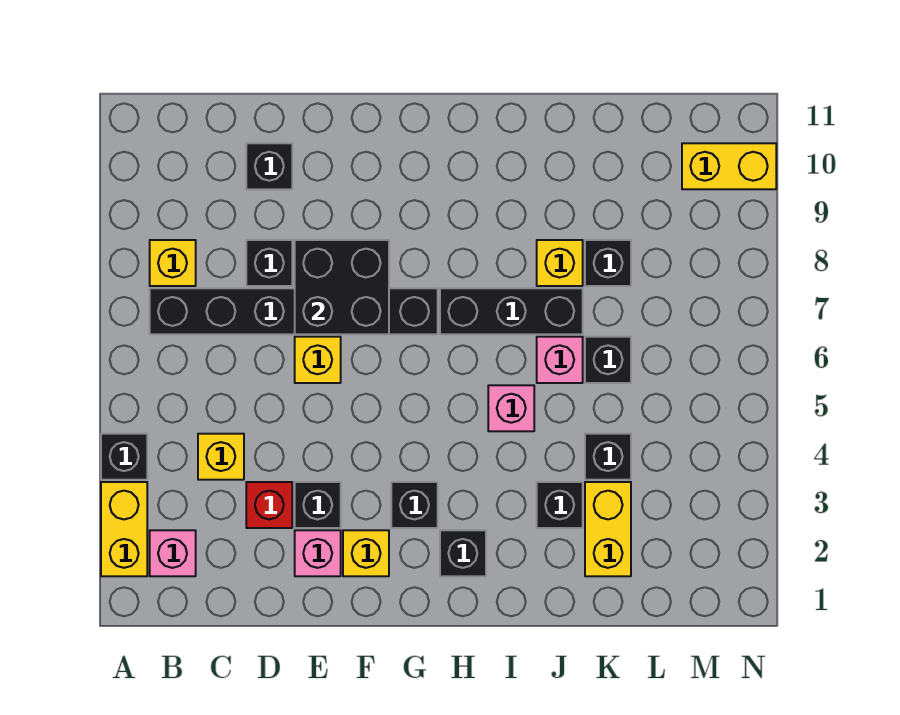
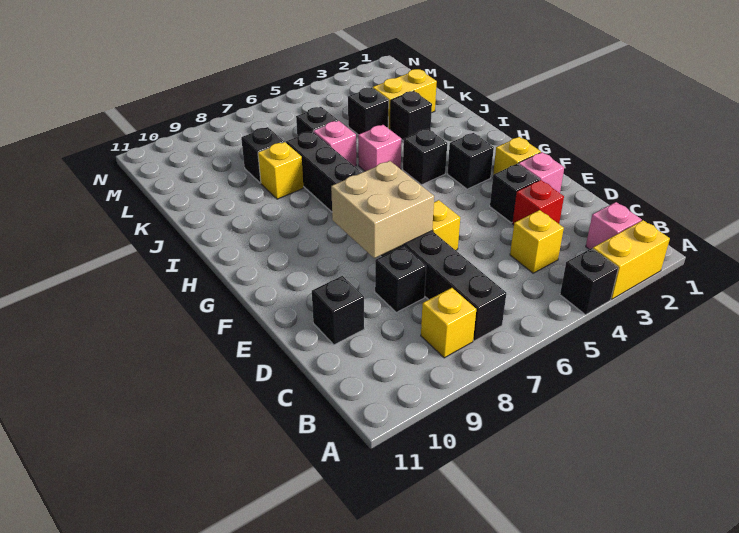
black brick E7:F8 level 2 -> tan brick E7:F8 level 2
black brick H2 level 1 -> black brick H4 level 1
yellow brick M10:N10 level 1 -> none

